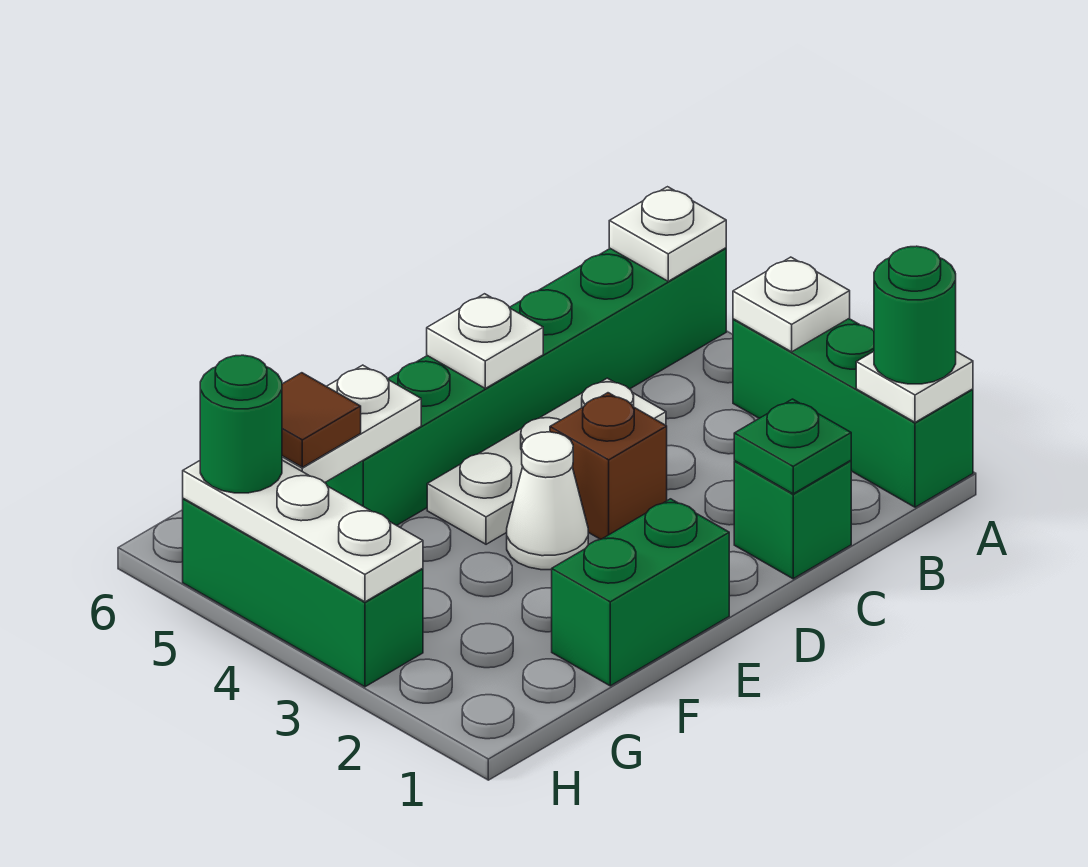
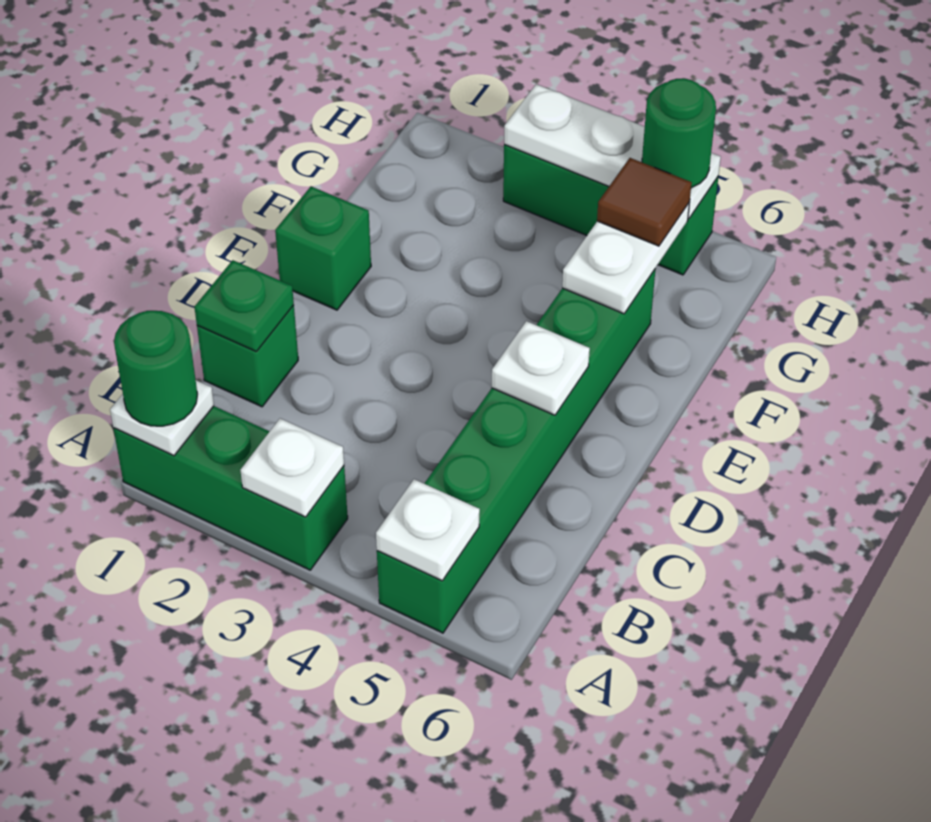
white plate C4:E4 level 1 -> none
brown brick D3 level 1 -> none
green brick E1:F1 level 1 -> green brick E1 level 1
white cone E3 level 1 -> none

